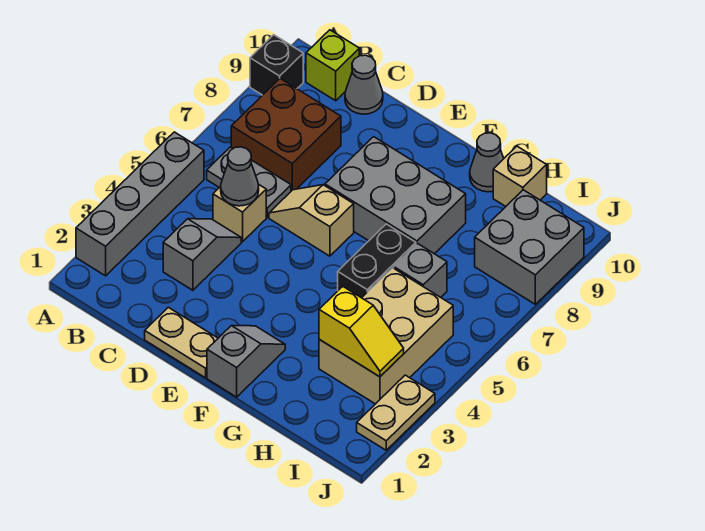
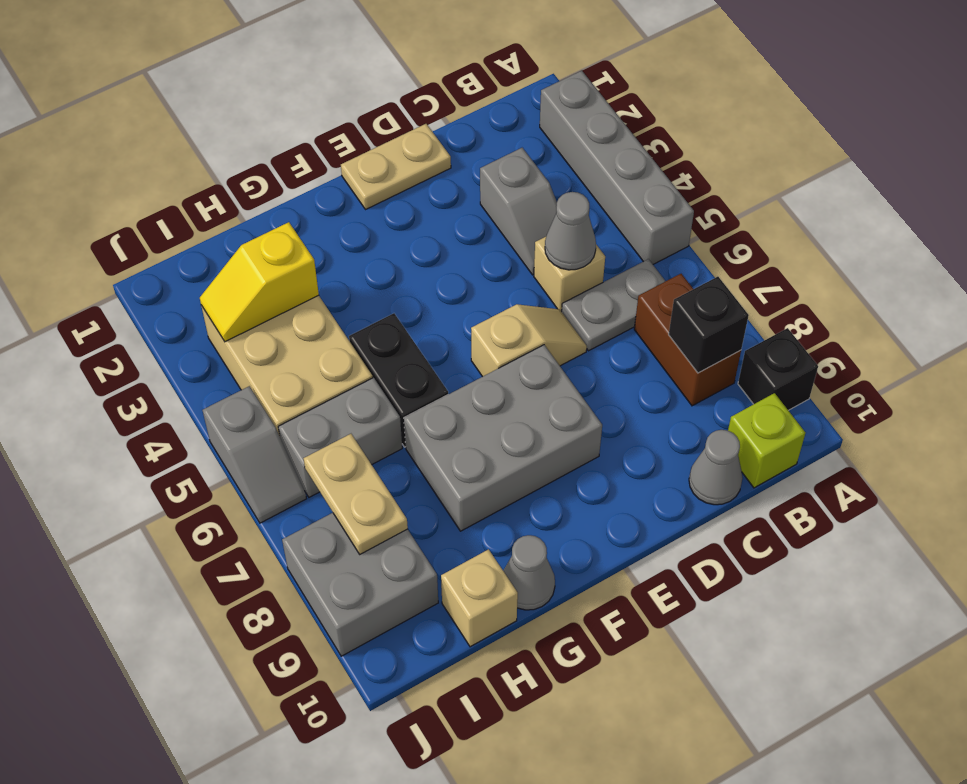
brown brick B7:C8 level 1 -> brown brick B7:B8 level 1
none -> black brick B8 level 2
grey slope F1:F2 level 1 top 1 -> grey slope J5:J6 level 1 top 5
grey brick H6 level 1 -> grey brick H6:I6 level 1
tan plate J2:J3 level 1 -> tan plate I7:I8 level 2

